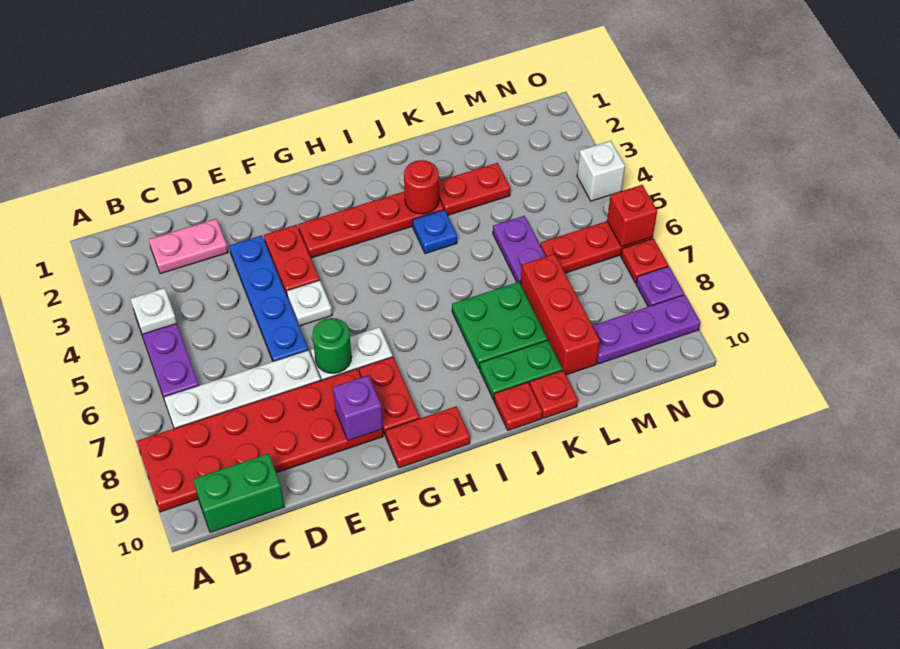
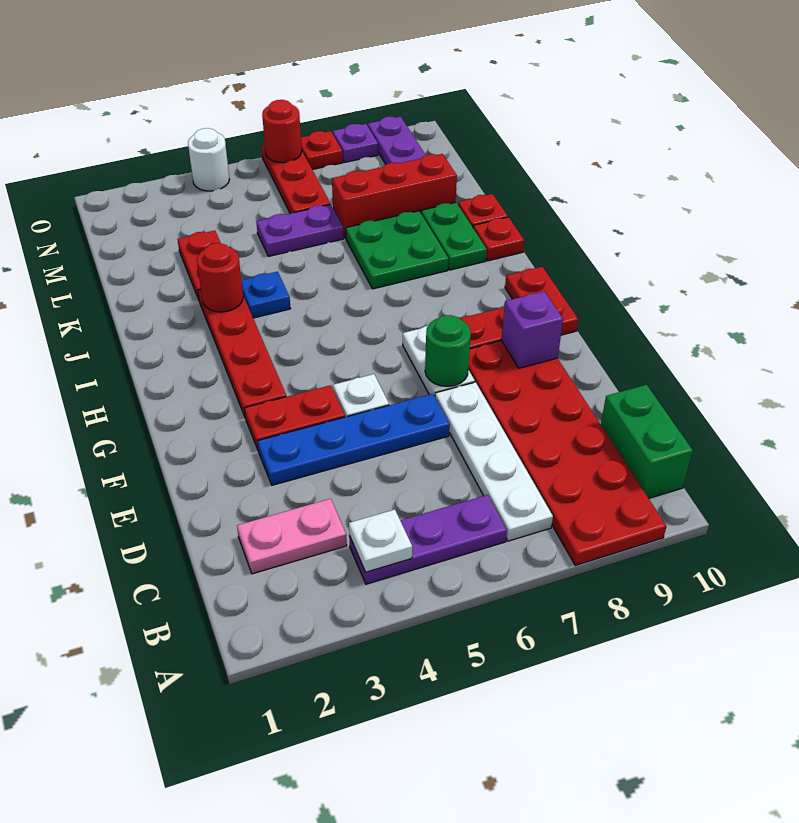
pink plate C2:D2 level 1 -> pink plate C2:C3 level 1
white brick O4 level 1 -> white round brick O4 level 1
red brick O6 level 2 -> red round brick O6 level 2

